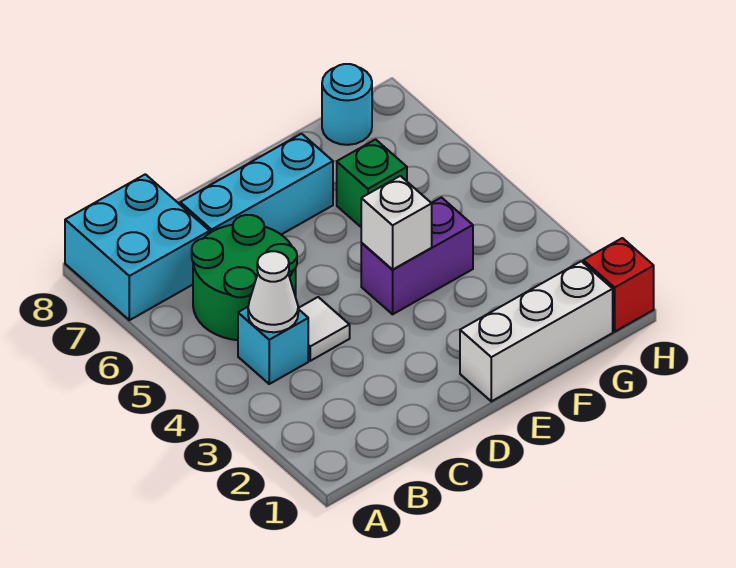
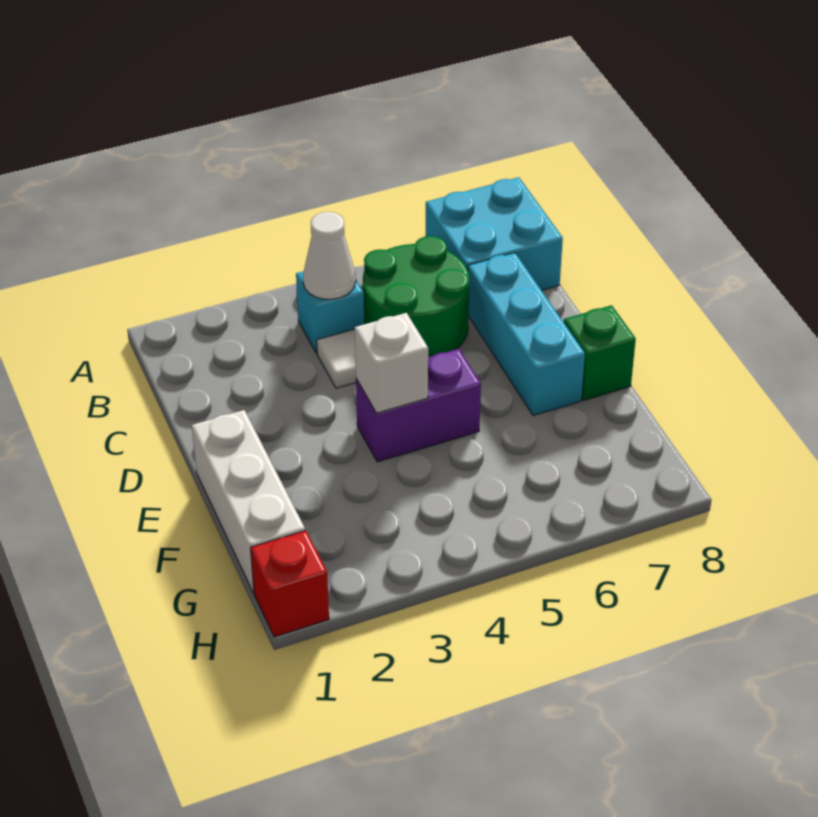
purple brick E4:F4 level 1 -> purple brick E4:E5 level 1
green brick F6 level 1 -> green brick E8 level 1
cyan round brick G8 level 1 -> none

